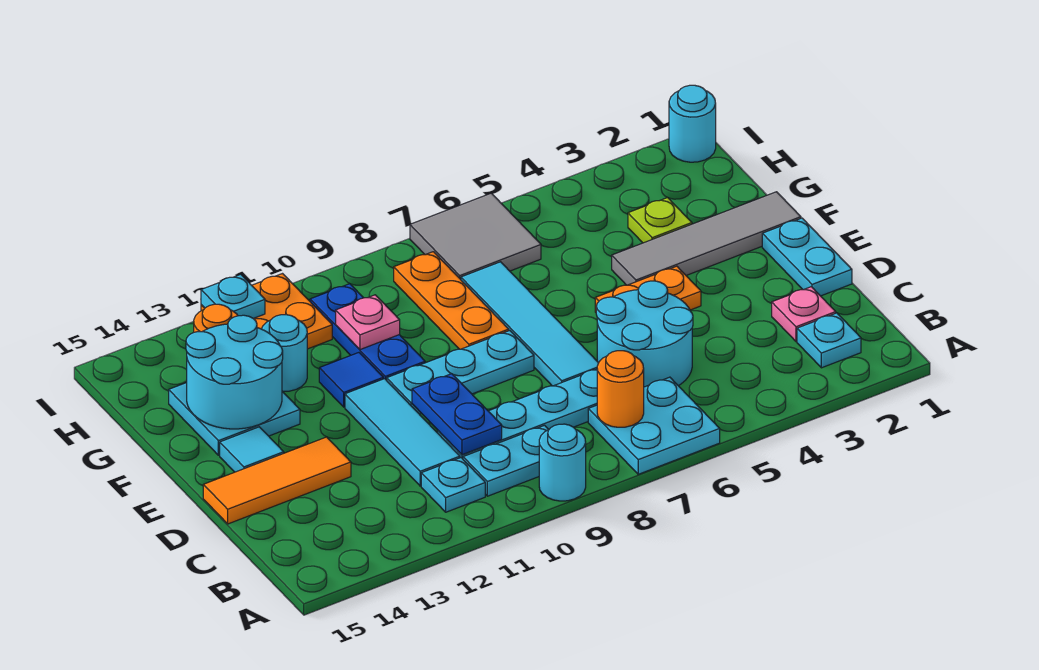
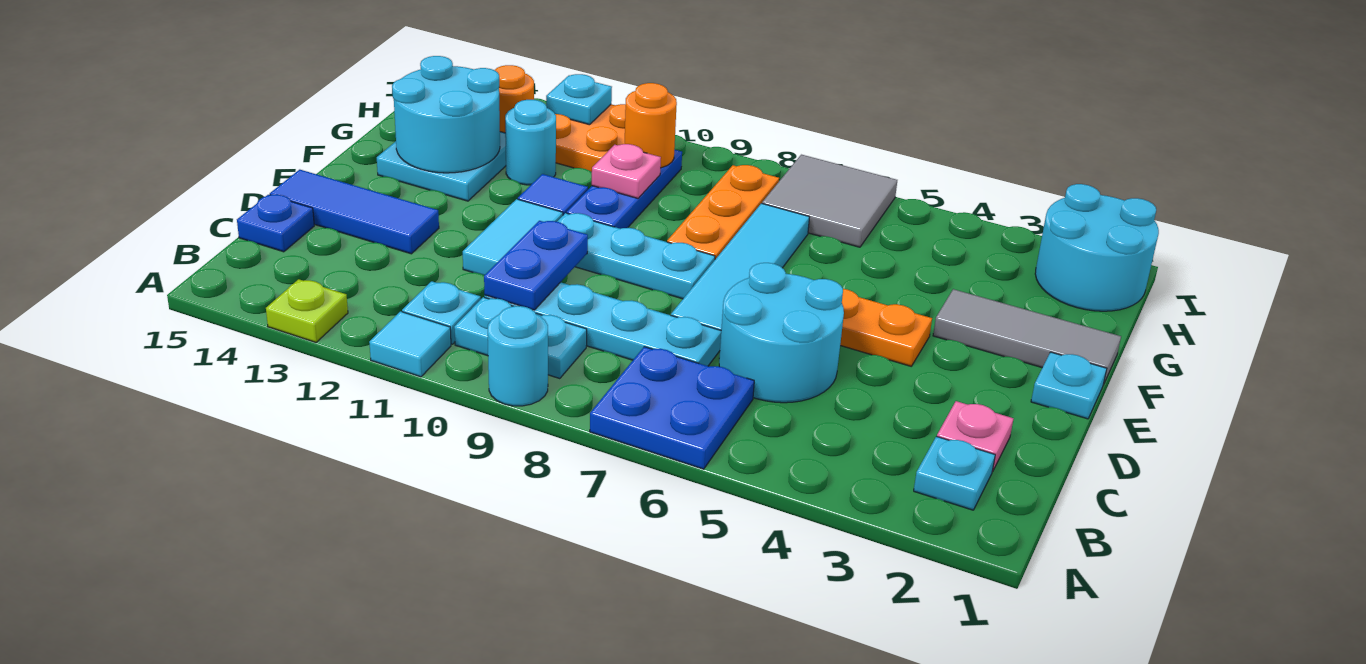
cyan plate A6:B7 level 1 -> blue plate A6:B7 level 1
orange round brick B7 level 2 -> orange round brick H10 level 2
cyan tile C11:E11 level 1 -> cyan tile D11:E11 level 1
none -> blue plate C15 level 1
cyan plate D1:E1 level 1 -> cyan plate E1 level 1
orange tile D13:D15 level 1 -> blue tile D13:D15 level 1
cyan tile E14 level 1 -> cyan tile A11 level 1
grey tile F1:F4 level 1 -> grey tile F1:F3 level 1
lime plate G3 level 1 -> lime plate A13 level 1
cyan round brick I1 level 1 -> cyan round brick H1:I2 level 1

